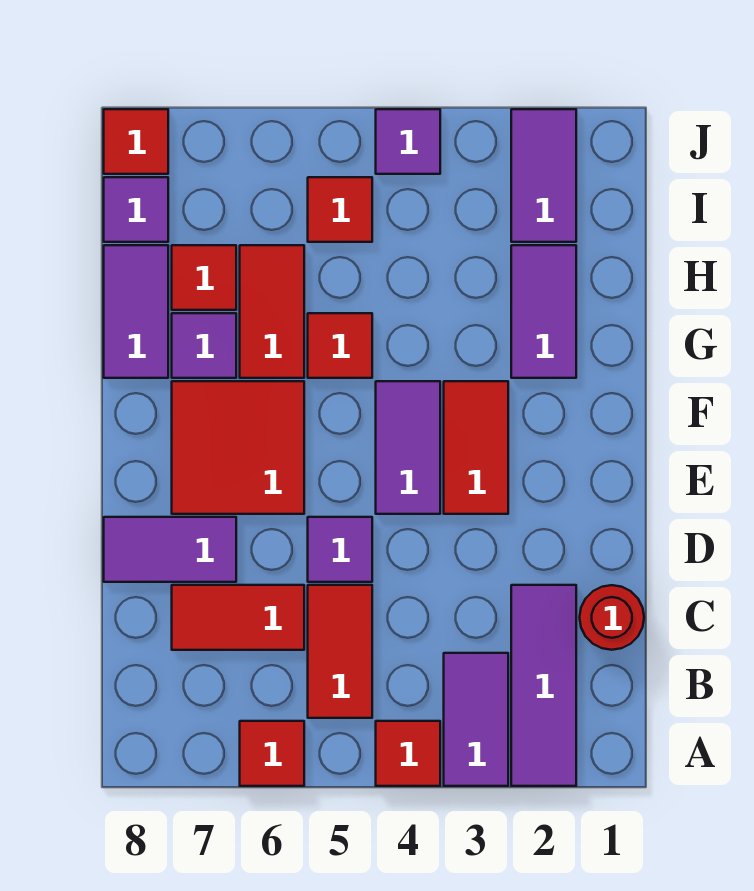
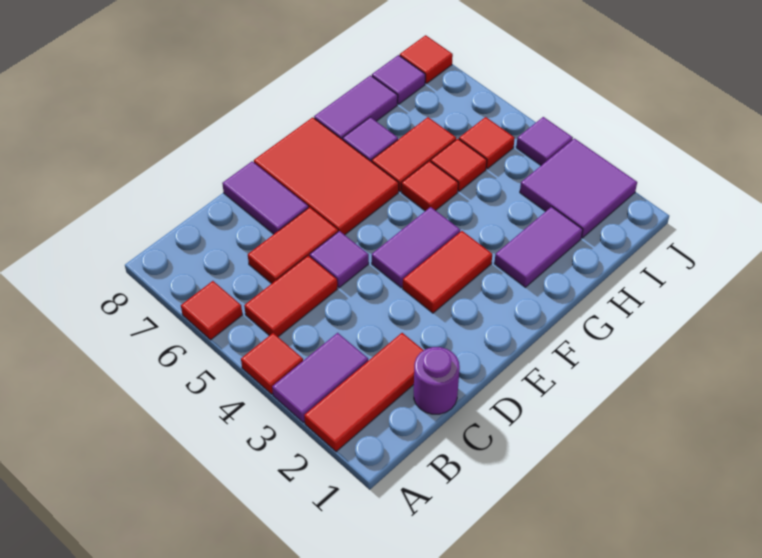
purple tile A2:C2 level 1 -> red tile A2:C2 level 1
red round brick C1 level 1 -> purple round brick C1 level 1
red tile C6:C7 level 1 -> red tile C6:D6 level 1
red tile E6:F7 level 1 -> red tile E6:F8 level 1
red tile H7 level 1 -> red tile H5 level 1
purple tile I2:J2 level 1 -> purple tile I2:J3 level 1

